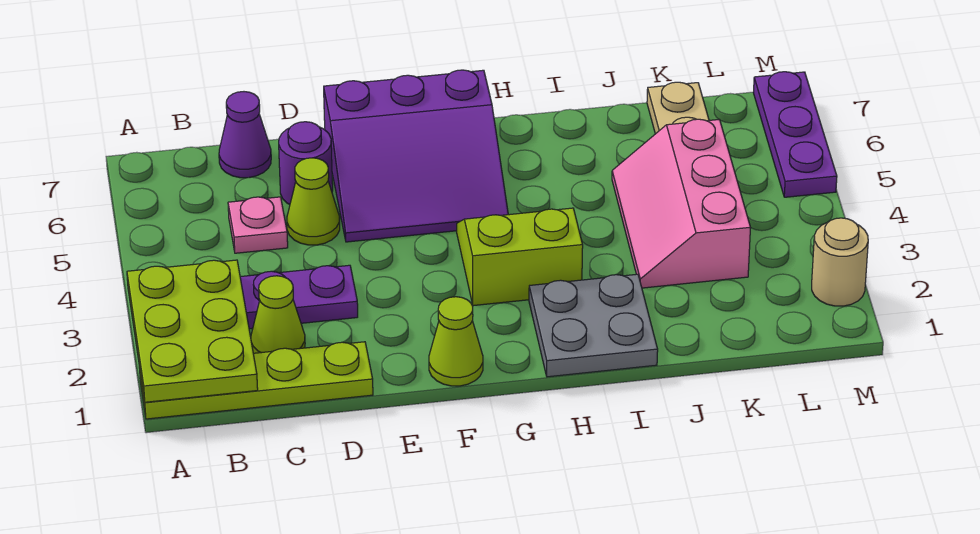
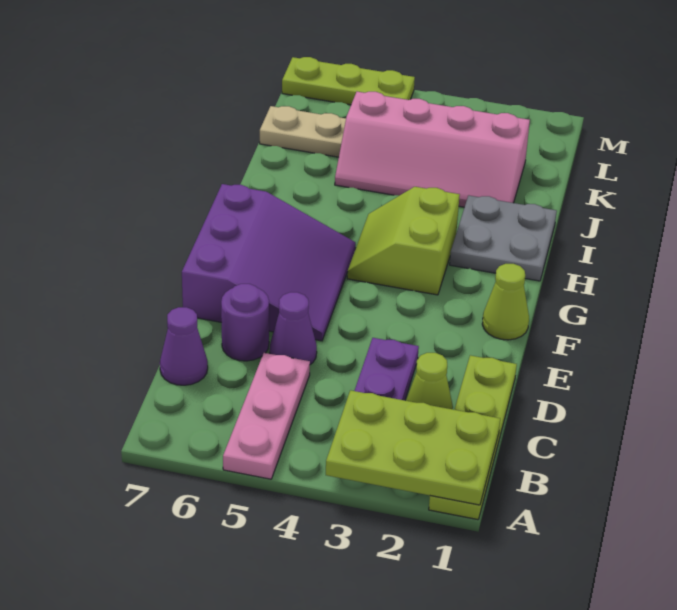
pink plate C5 level 1 -> pink plate A5:C5 level 1
lime cone D5 level 1 -> purple cone D5 level 1
pink slope J3:K5 level 1 top K -> pink slope J2:K5 level 1 top K
tan round brick M2 level 1 -> none
purple plate M5:M7 level 1 -> lime plate M5:M7 level 1

